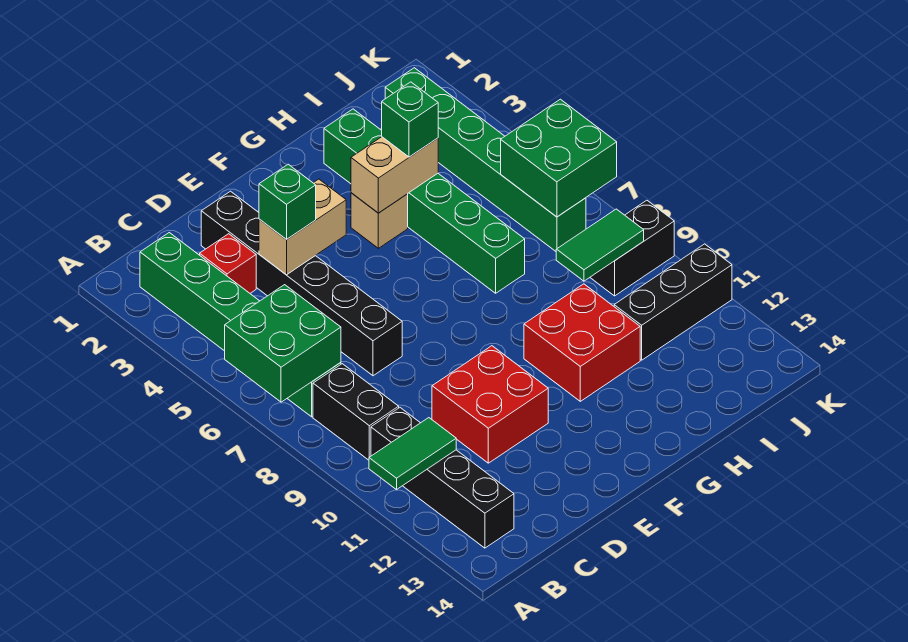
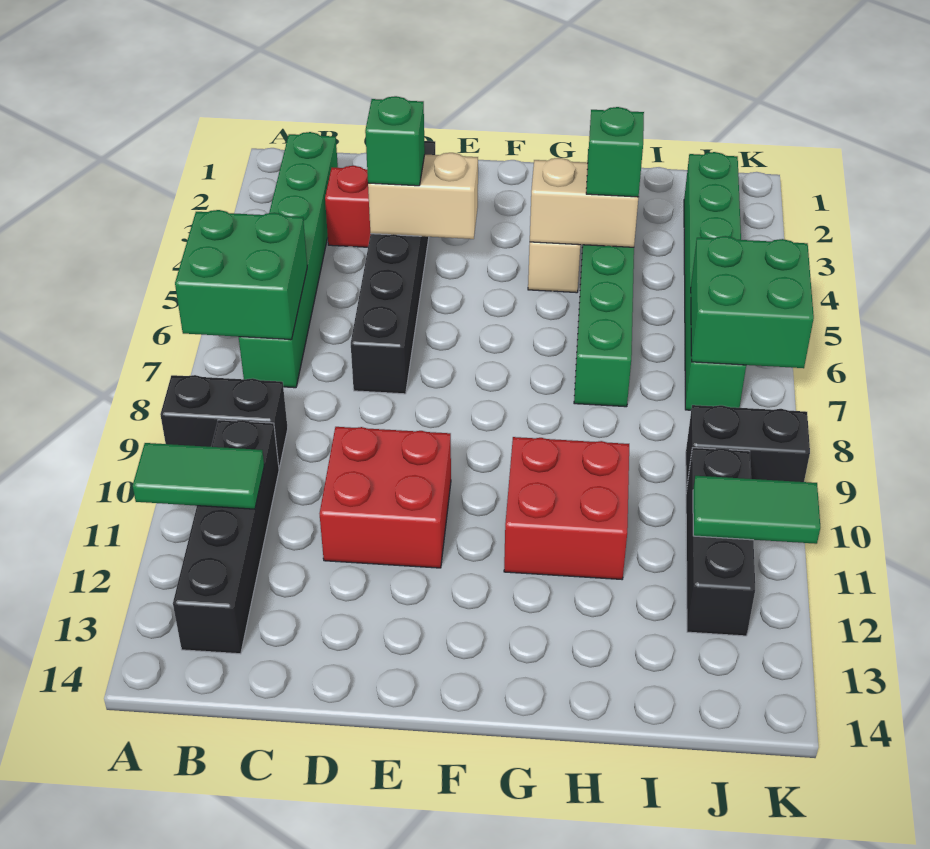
black brick B8:B9 level 1 -> black brick A9:B9 level 1
green tile I9:J9 level 2 -> green tile J11:K11 level 2
black brick I11:K11 level 1 -> black brick J10:J12 level 1

